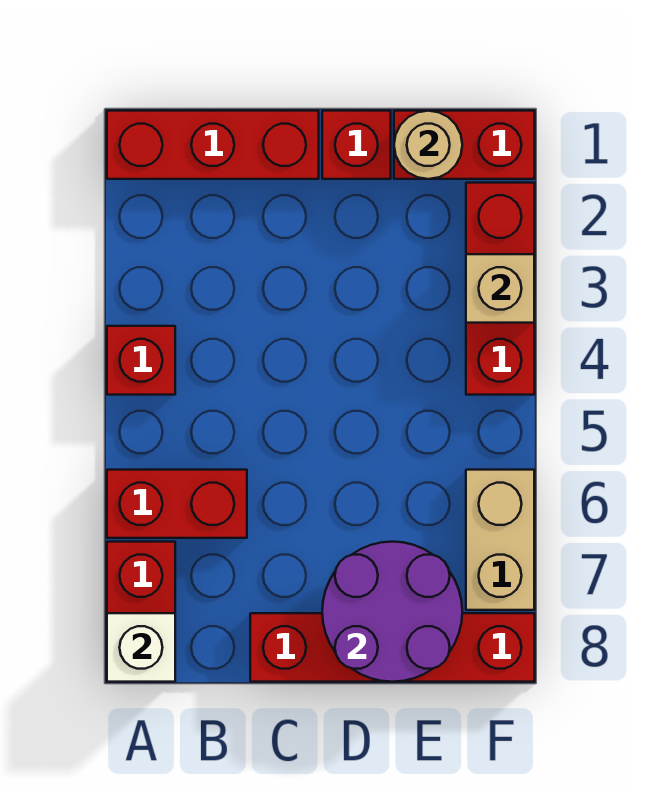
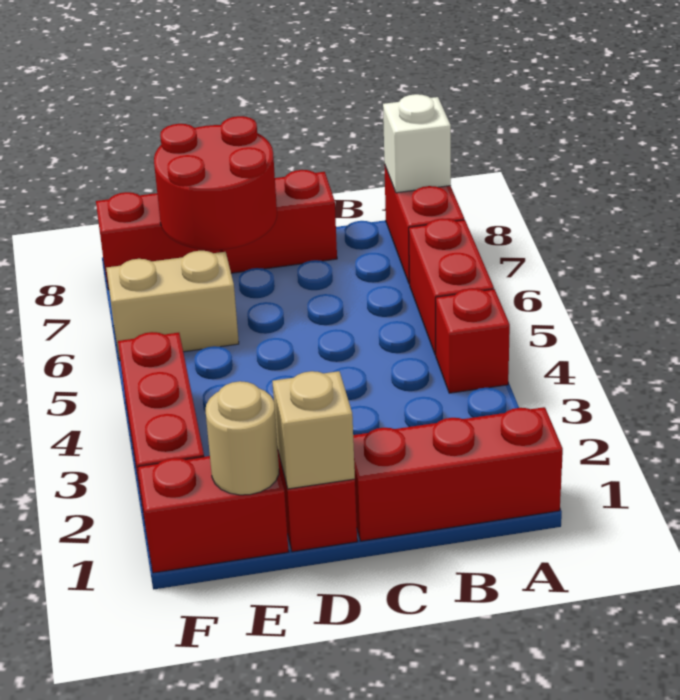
red brick A6:B6 level 1 -> red brick A5:A6 level 1
purple round brick D7:E8 level 2 -> red round brick D7:E8 level 2
tan brick F3 level 2 -> tan brick D1 level 2
tan brick F6:F7 level 1 -> tan brick E6:F6 level 1

